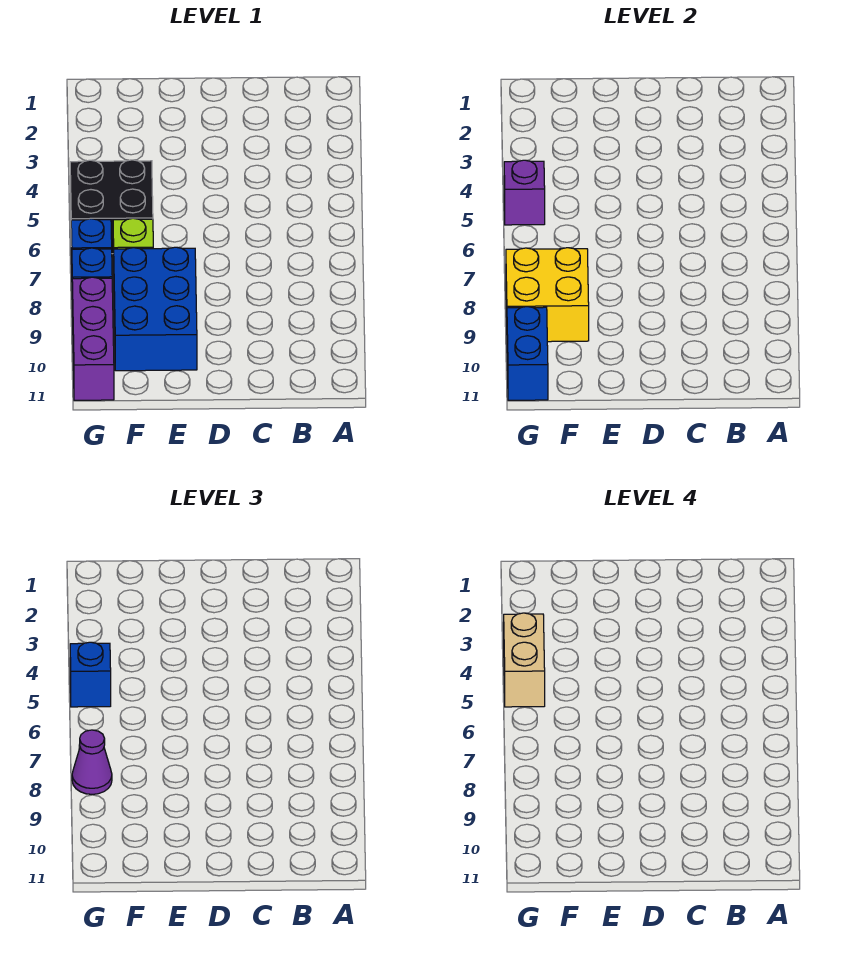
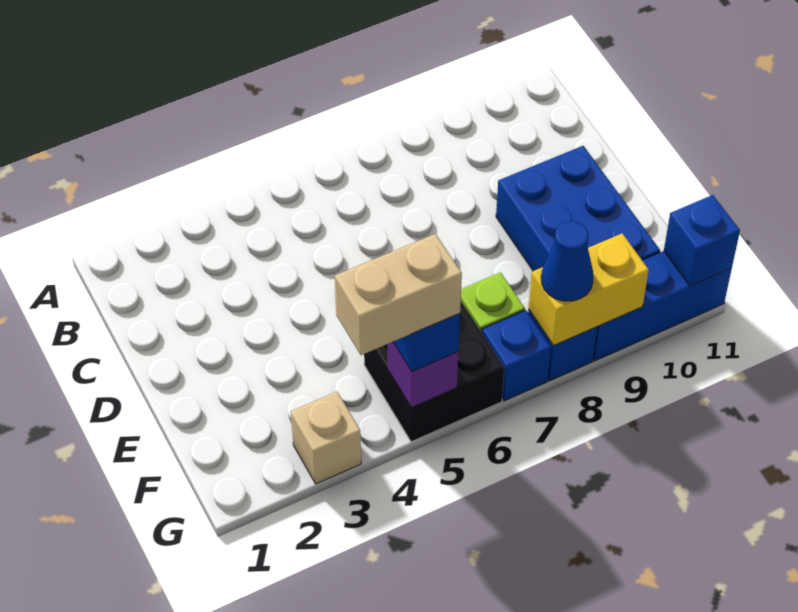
blue brick E8:F10 level 1 -> blue brick D9:F10 level 1
yellow brick F8:G9 level 2 -> yellow brick G8:G9 level 2
none -> tan brick G3 level 1
purple cone G8 level 3 -> blue cone G8 level 3
purple brick G9:G11 level 1 -> blue brick G9:G11 level 1
blue brick G10:G11 level 2 -> blue brick G11 level 2

